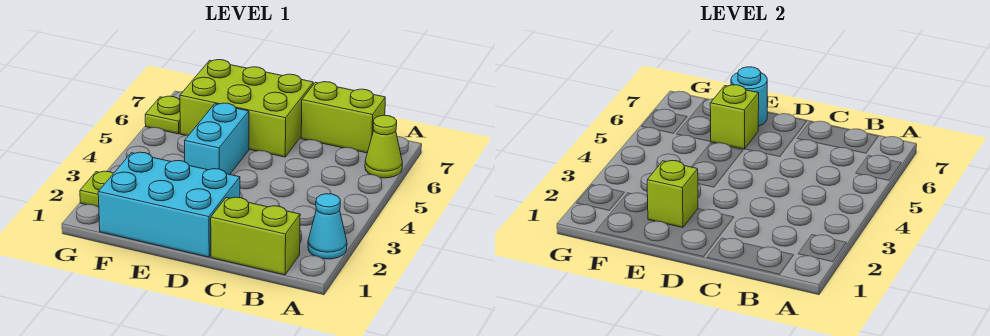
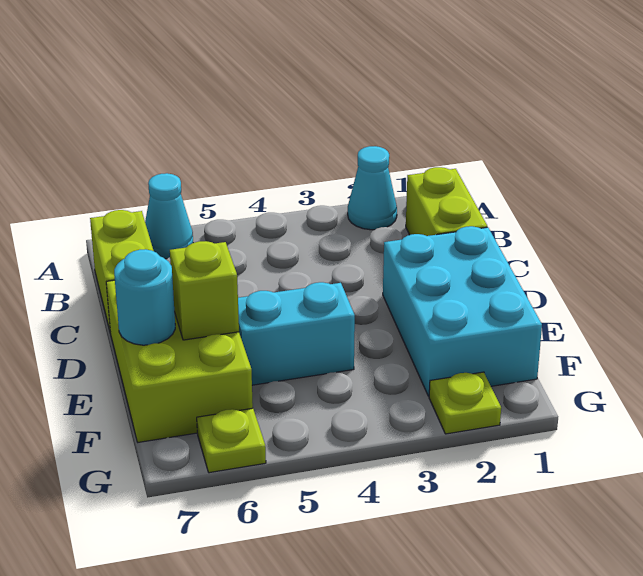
lime cone A6 level 1 -> cyan cone A6 level 1
lime brick E2 level 2 -> none

